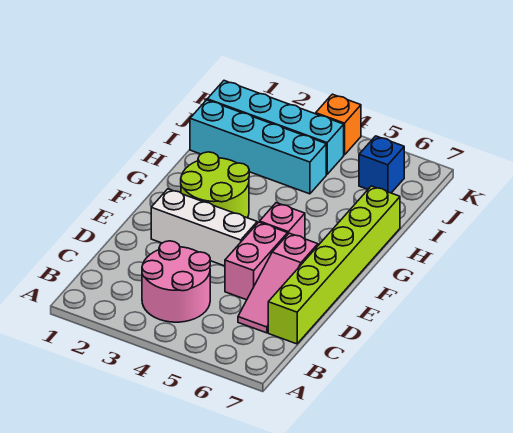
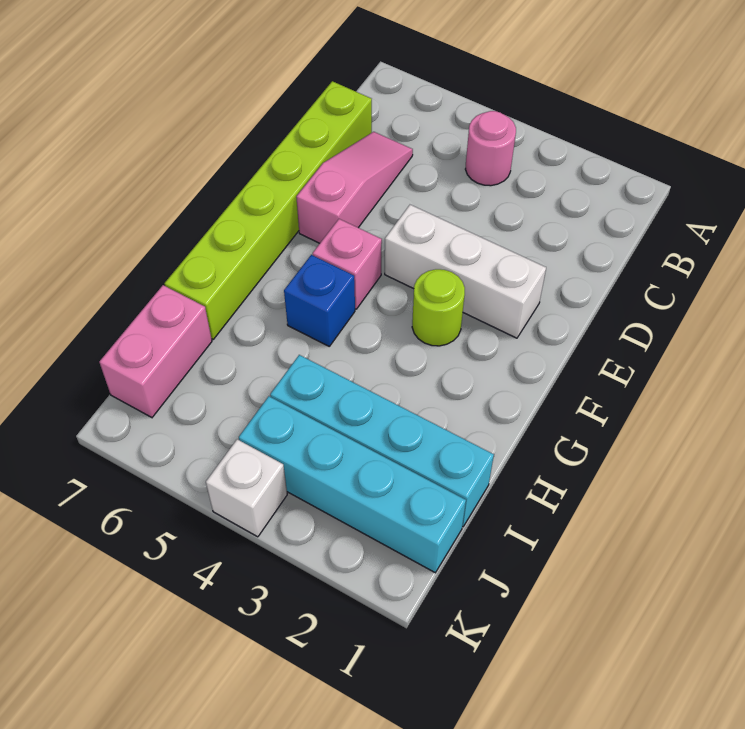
pink round brick B3:C4 level 1 -> pink round brick B4 level 1
pink brick D5:E5 level 1 -> pink brick I7:J7 level 1
lime round brick F2:G3 level 1 -> lime round brick F3 level 1
blue brick J6 level 1 -> blue brick G5 level 1
orange brick K4 level 1 -> white brick K4 level 1

